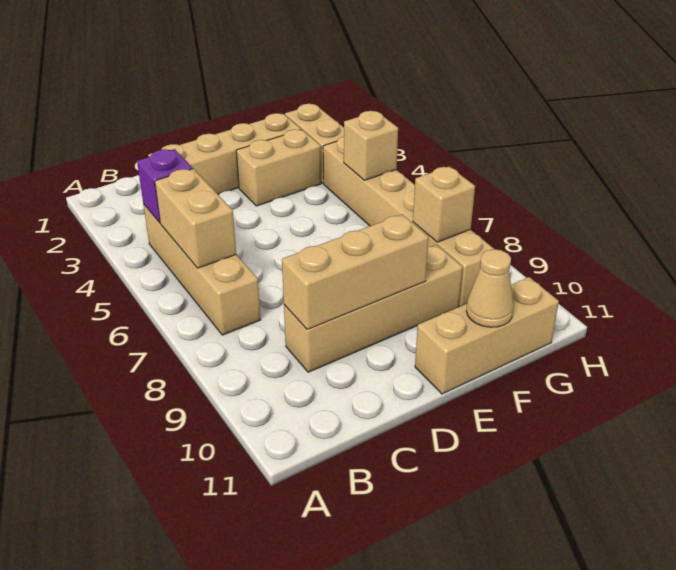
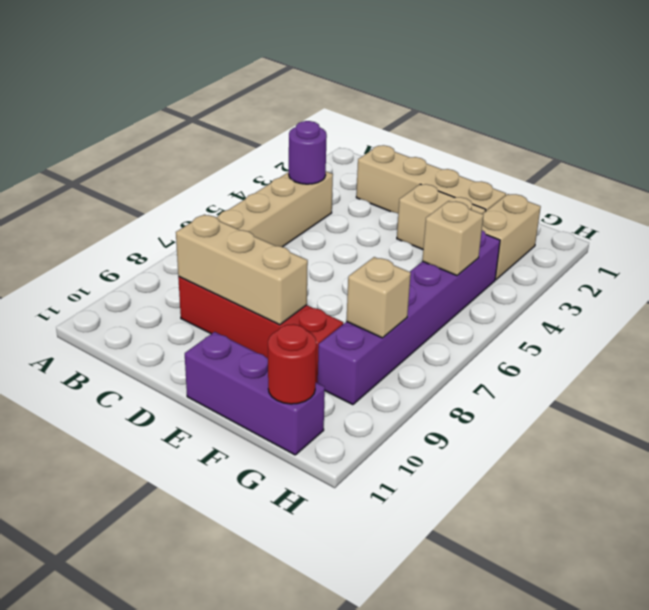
purple brick B4 level 2 -> purple round brick B4 level 2
tan brick B5:B6 level 2 -> none
tan brick C9:F9 level 1 -> red brick C9:F9 level 1
tan brick E11:G11 level 1 -> purple brick E11:G11 level 1
tan cone F11 level 2 -> none
tan brick G4:G9 level 1 -> purple brick G4:G9 level 1
none -> red round brick G11 level 2

